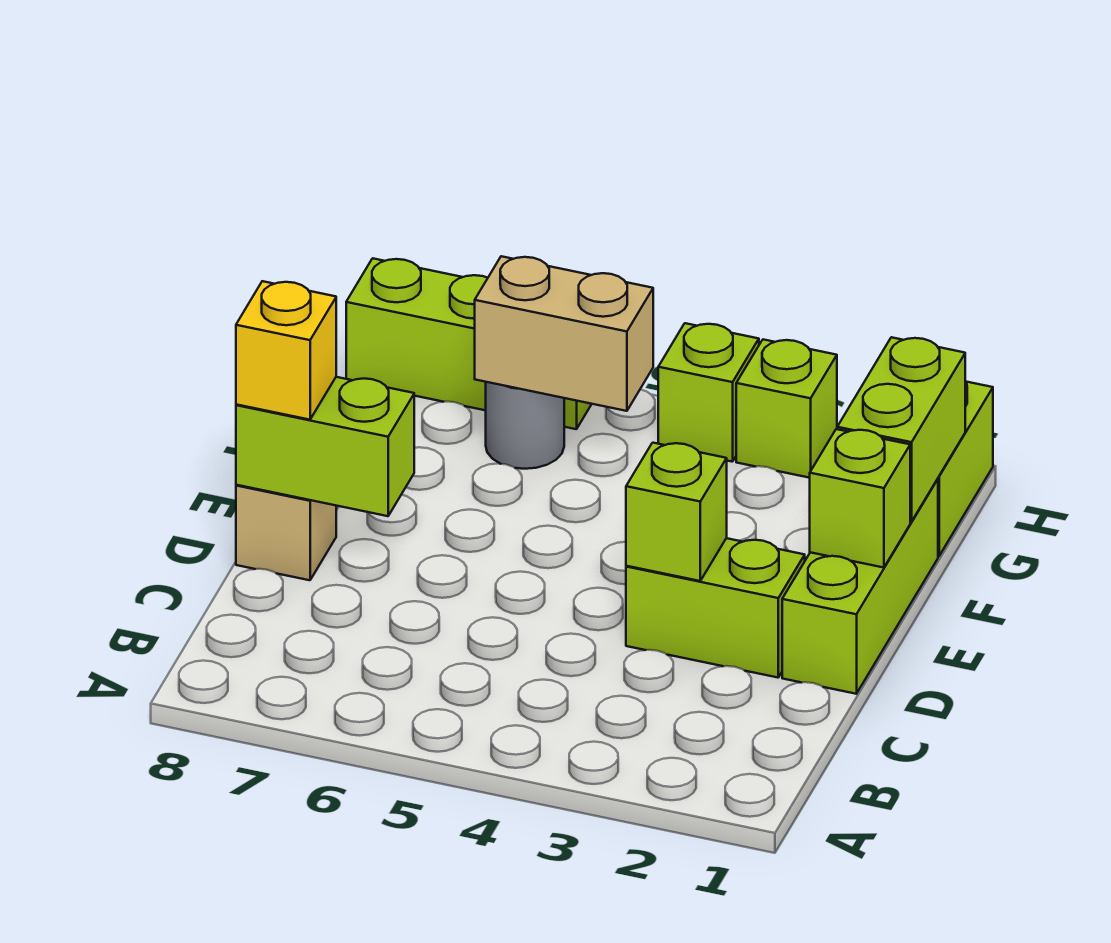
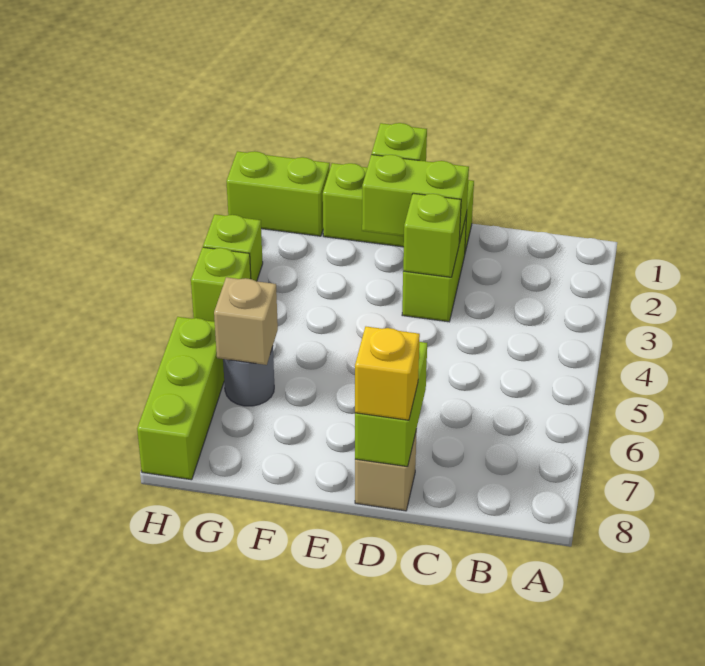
lime brick F1:G1 level 2 -> lime brick D2:E2 level 2
tan brick G5:G6 level 2 -> tan brick G6 level 2

